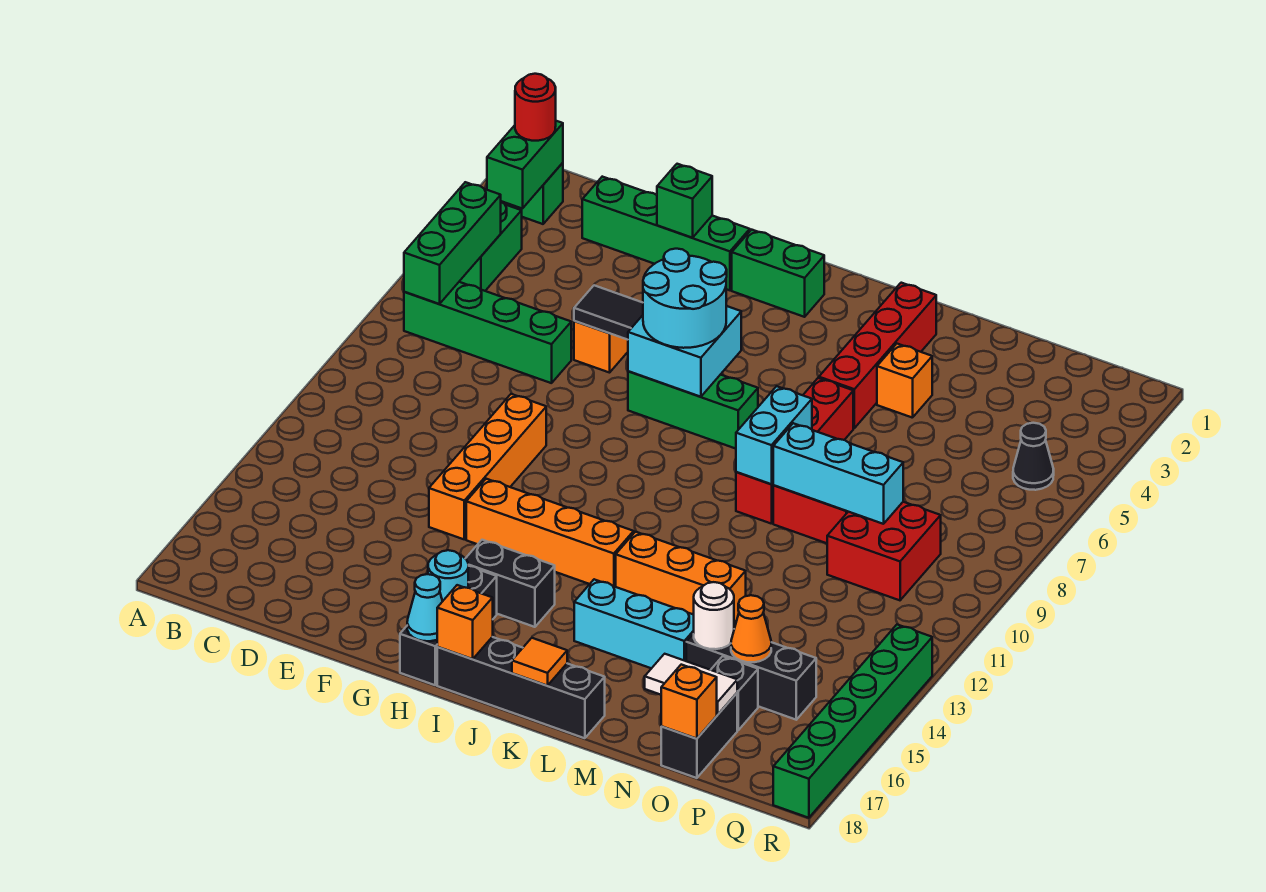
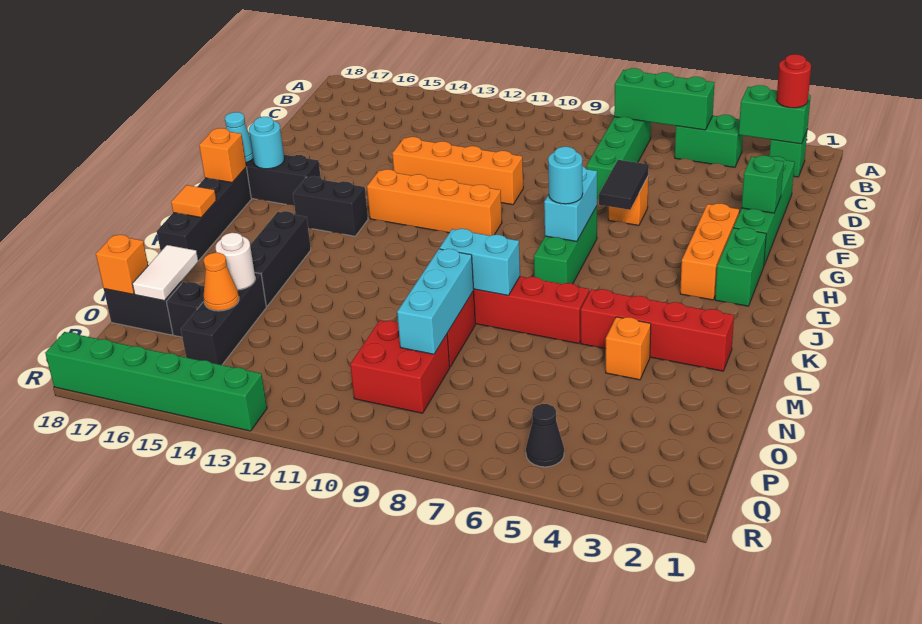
orange brick G13:J13 level 1 -> orange brick H10:H13 level 1
cyan brick H6:I7 level 2 -> cyan brick H7:I7 level 2
cyan round brick H6:I7 level 3 -> cyan round brick I7 level 3
black brick H15:I15 level 1 -> black brick I14:I15 level 1
orange brick K13:M13 level 1 -> orange brick G3:I3 level 1
cyan brick K15:M15 level 1 -> black brick K15:M15 level 1

